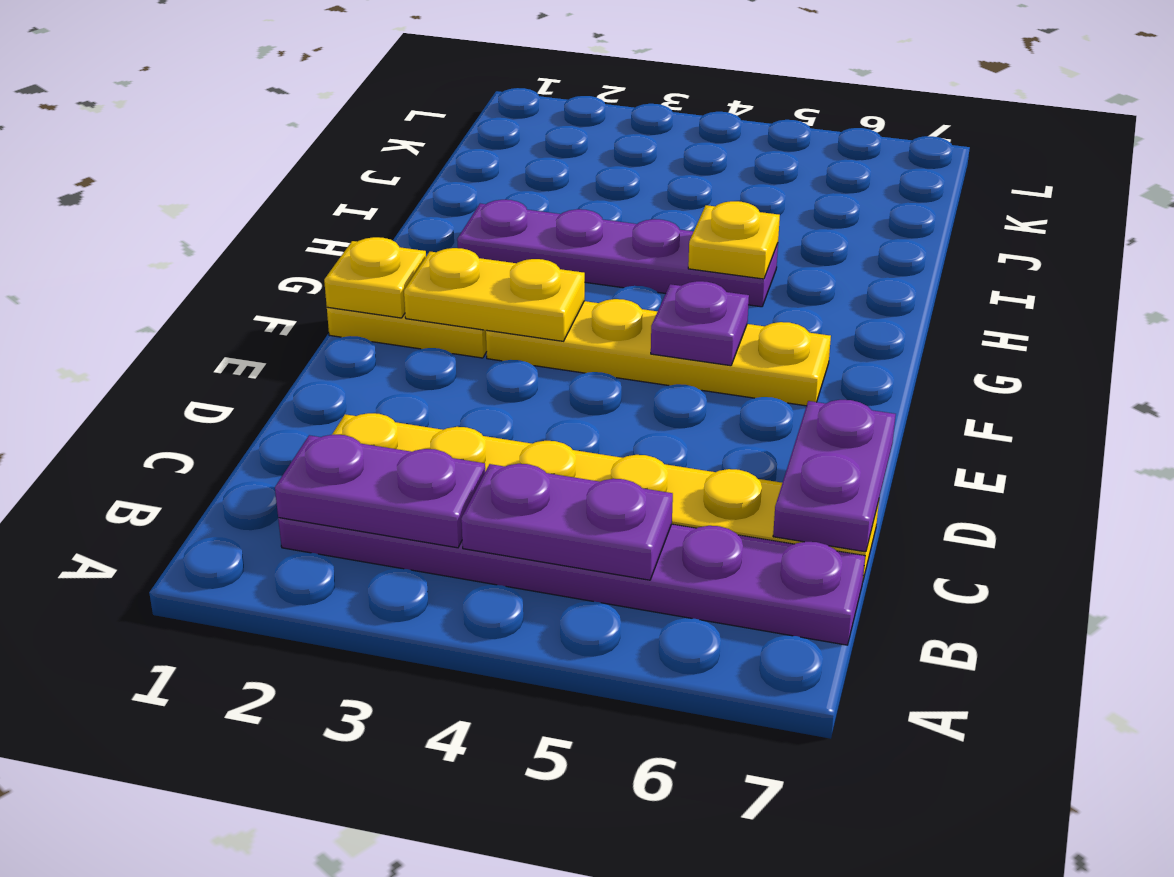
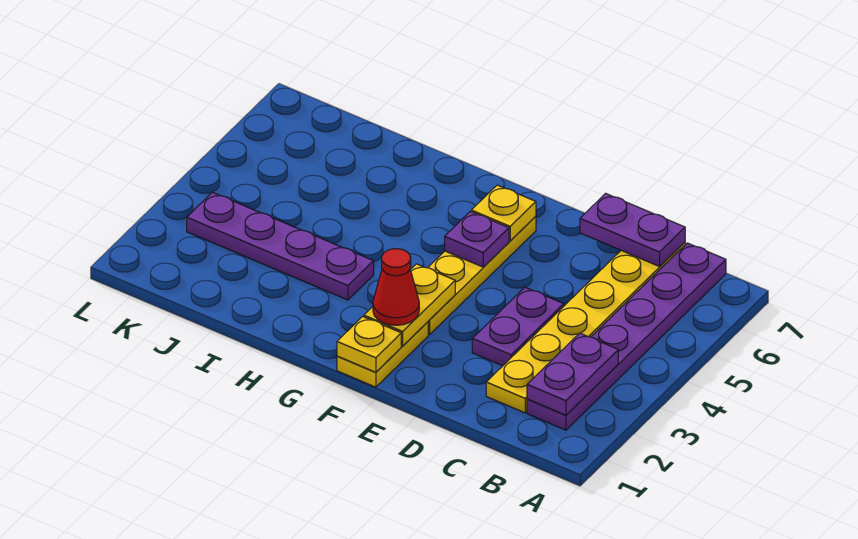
purple plate B4:B5 level 2 -> purple plate D3:D4 level 1
none -> red cone F2 level 3
purple plate H2:H5 level 1 -> purple plate H3:K3 level 1
yellow plate H5 level 2 -> yellow plate F6 level 2

